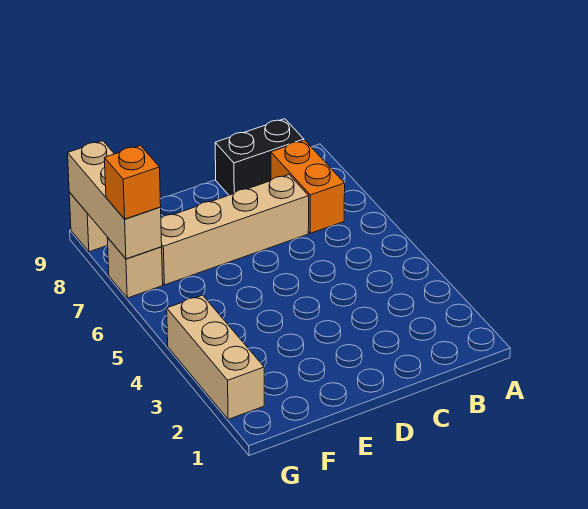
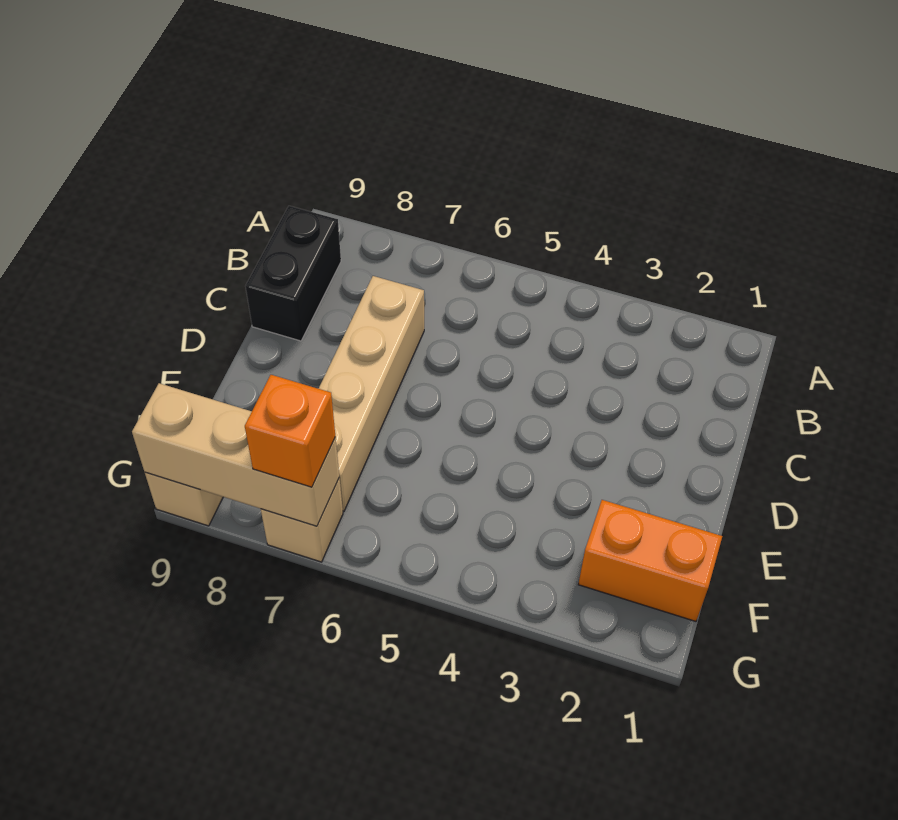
orange brick B7:B8 level 1 -> orange brick F1:F2 level 1
tan brick G2:G4 level 1 -> none

